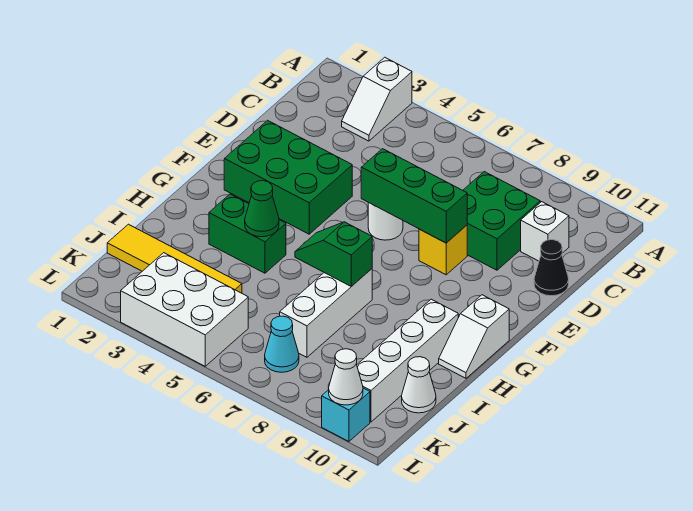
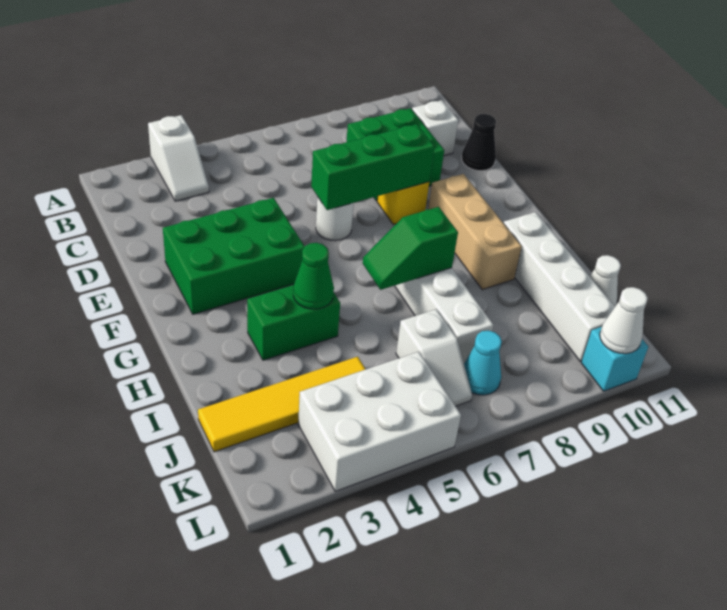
none -> tan brick F9:H9 level 1
white slope G11:H11 level 1 top G -> white slope J6:K6 level 1 top J

